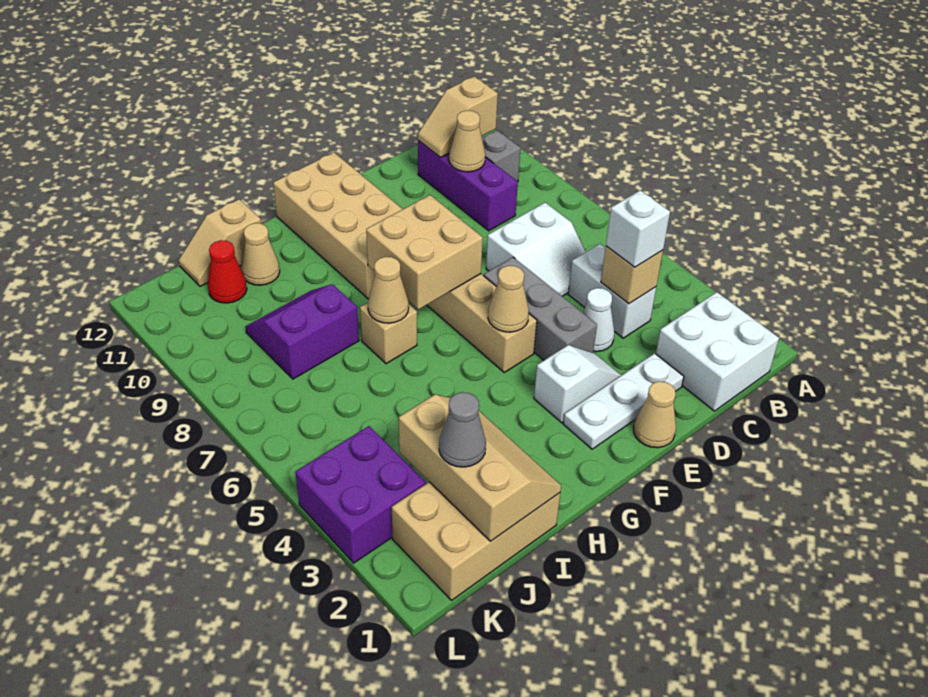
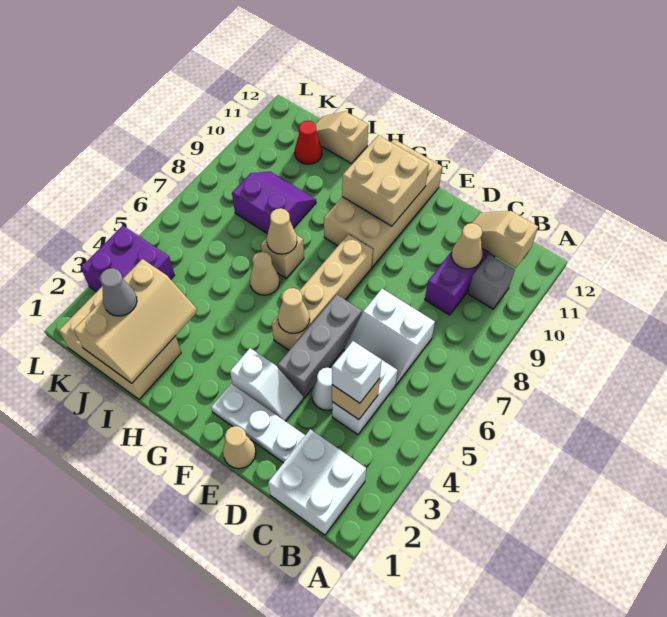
tan brick F7:G8 level 2 -> tan brick F10:G11 level 2
tan cone I11 level 1 -> tan cone H6 level 1

